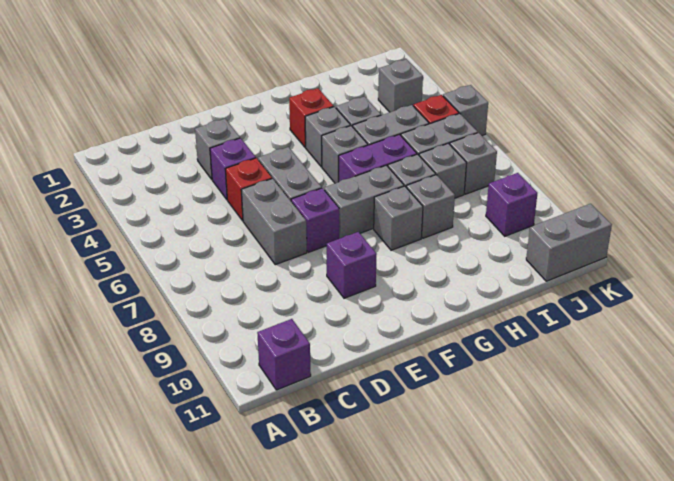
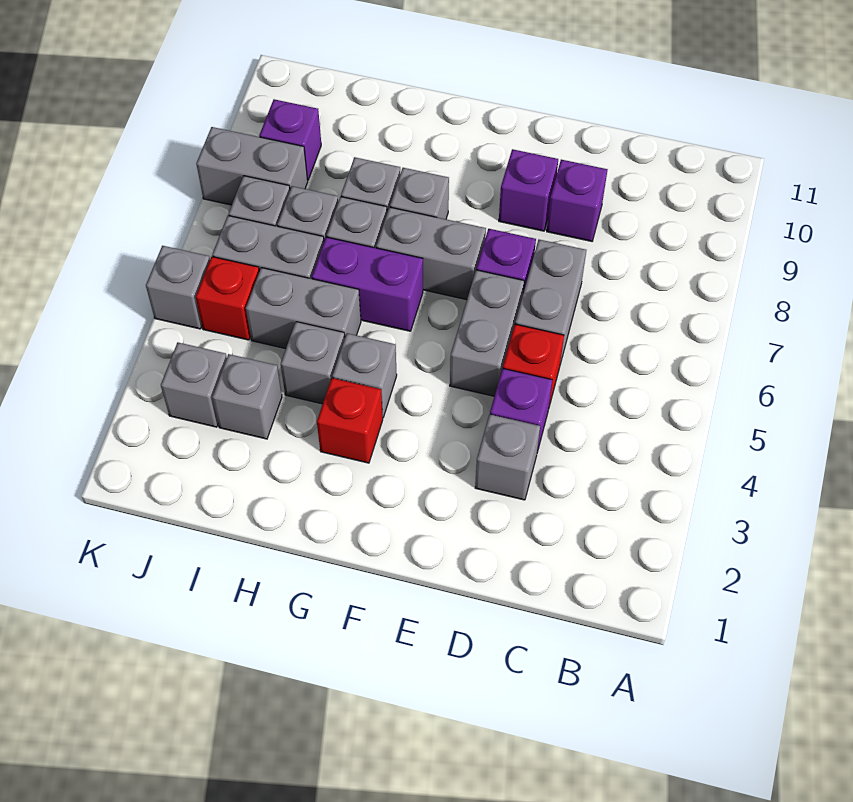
purple brick B11 level 1 -> purple brick D9 level 1
grey brick G5 level 1 -> grey brick I3 level 1
grey brick J11:K11 level 1 -> grey brick J8:K8 level 1

